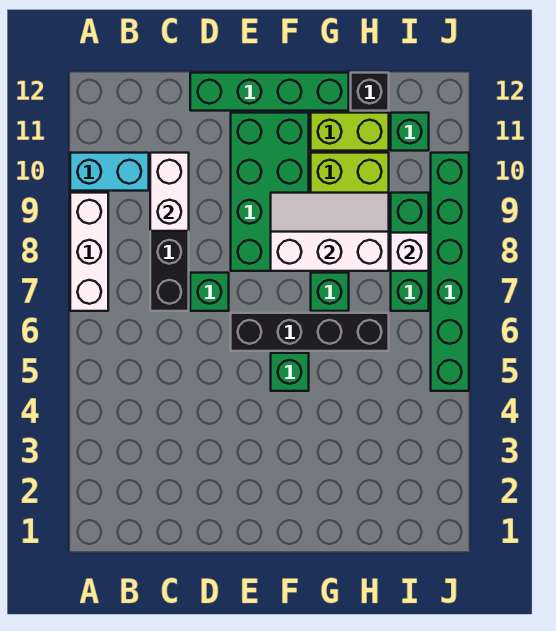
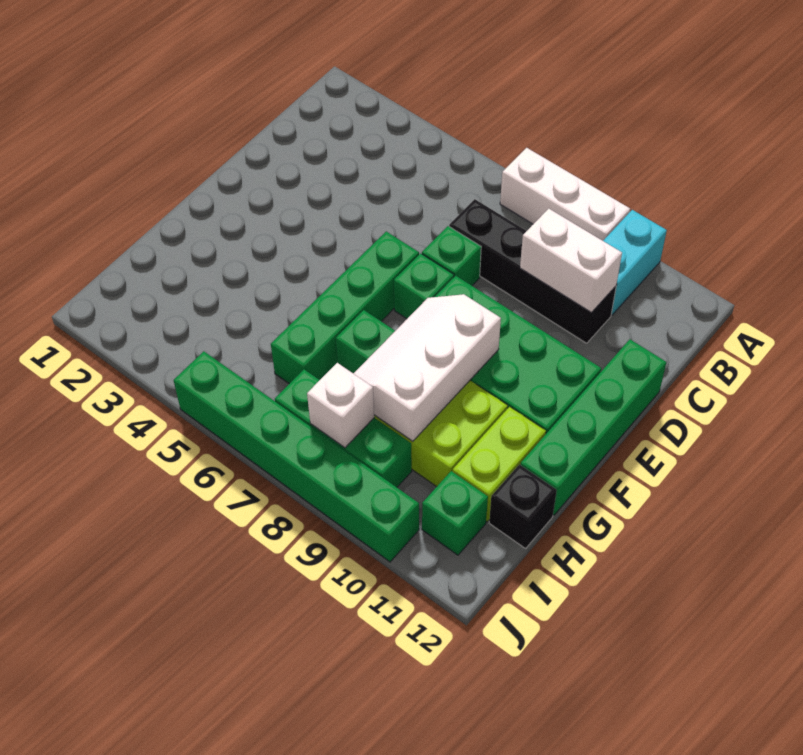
black brick E6:H6 level 1 -> green brick E6:H6 level 1
green brick F5 level 1 -> green brick E7 level 1
white slope F8:H9 level 2 top 8 -> white slope F8:H9 level 2 top 9

